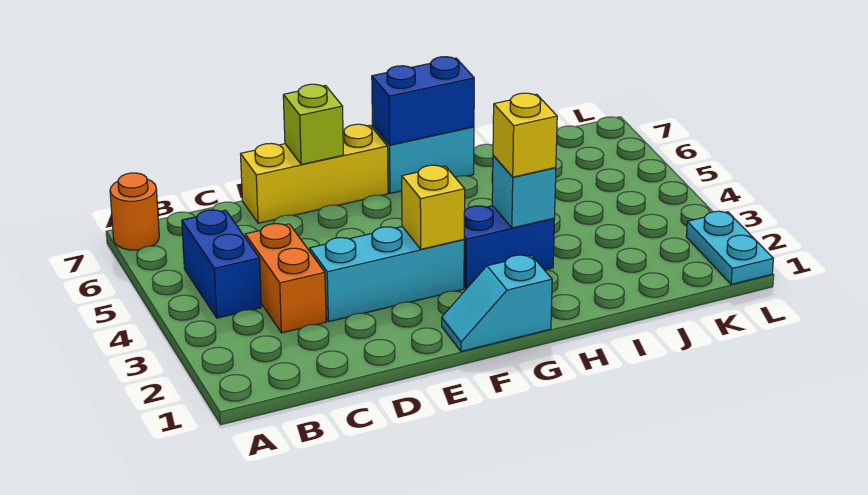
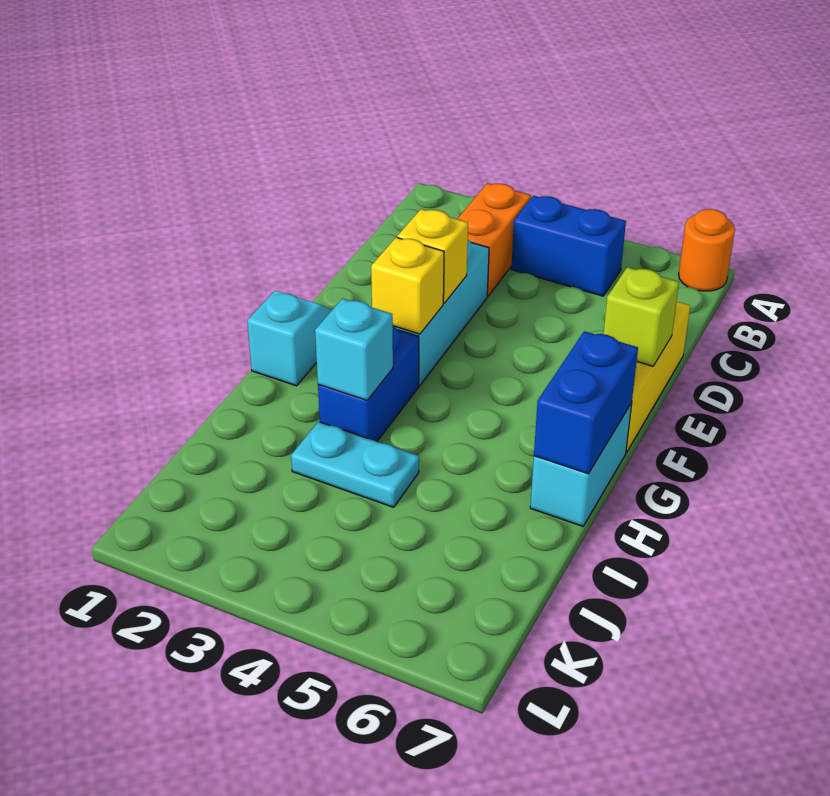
orange brick C3:C4 level 1 -> orange brick B3:C3 level 1
yellow brick H3 level 3 -> yellow brick E3 level 2
cyan plate L1:L2 level 1 -> cyan plate I3:I4 level 1

